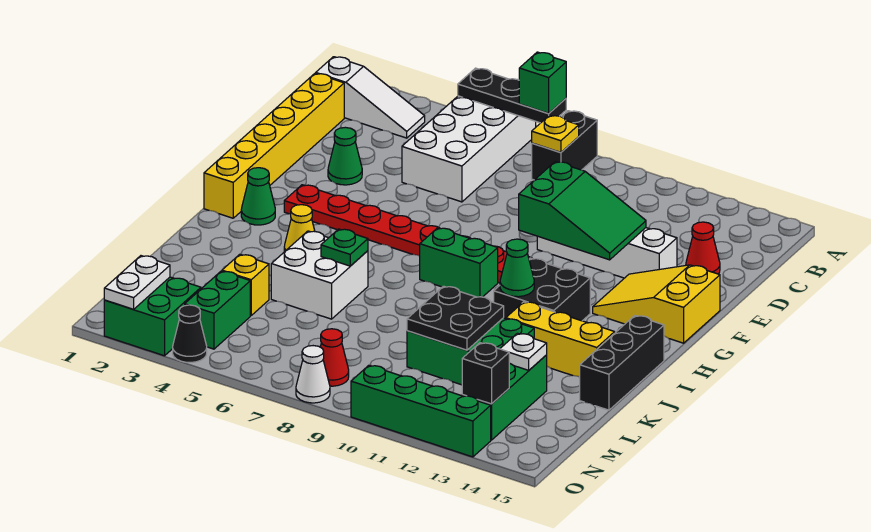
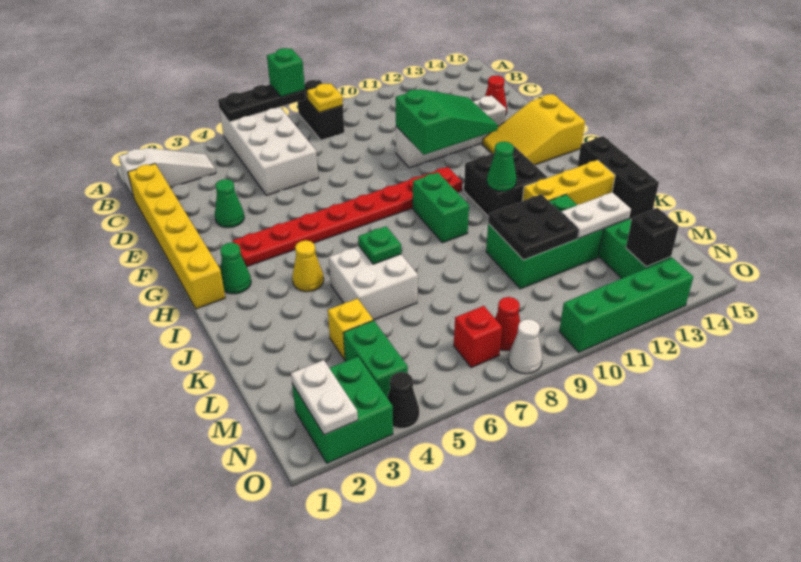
green brick H8:H9 level 1 -> green brick H9:I9 level 1
white plate L13 level 2 -> white plate L12:L13 level 2
none -> red brick N7 level 1

